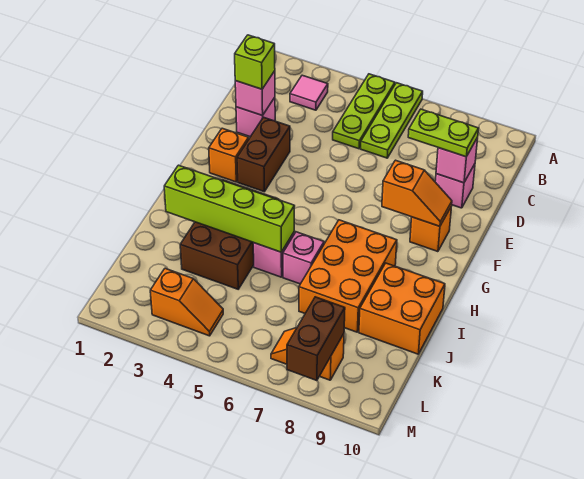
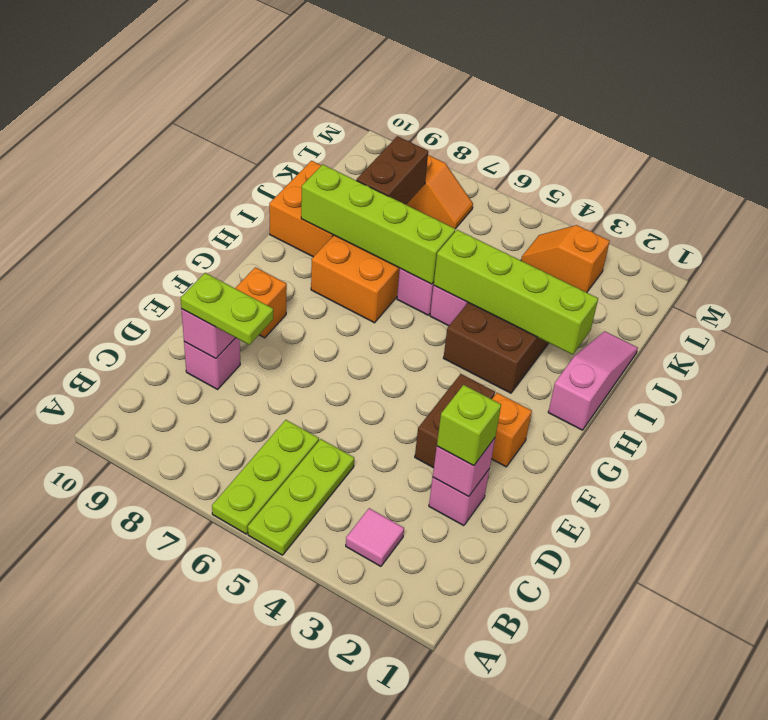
orange slope F8:F9 level 2 top 8 -> none
none -> pink slope H1:J1 level 1 top H
none -> lime brick I6:I9 level 2
brown brick L8:M8 level 2 -> brown brick J8:K8 level 2

